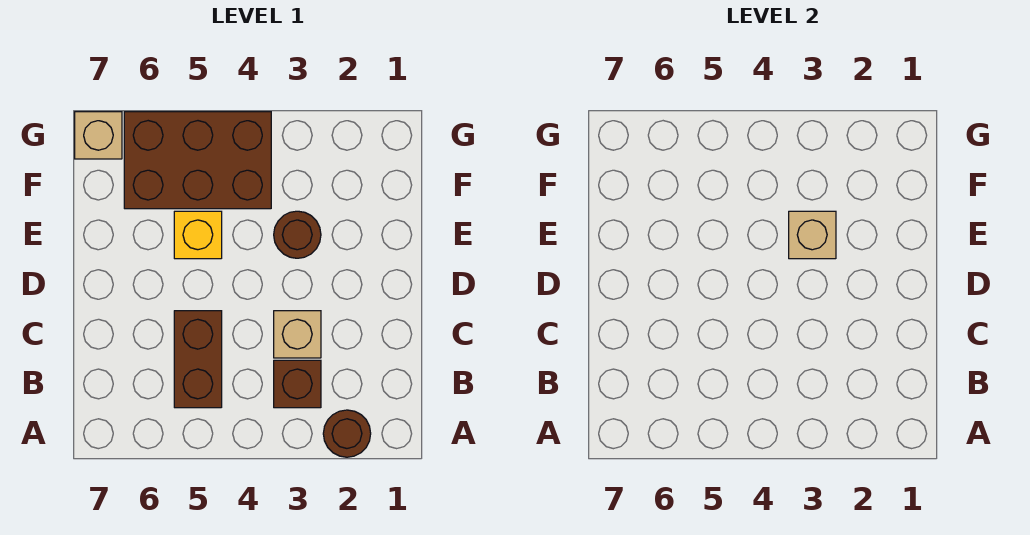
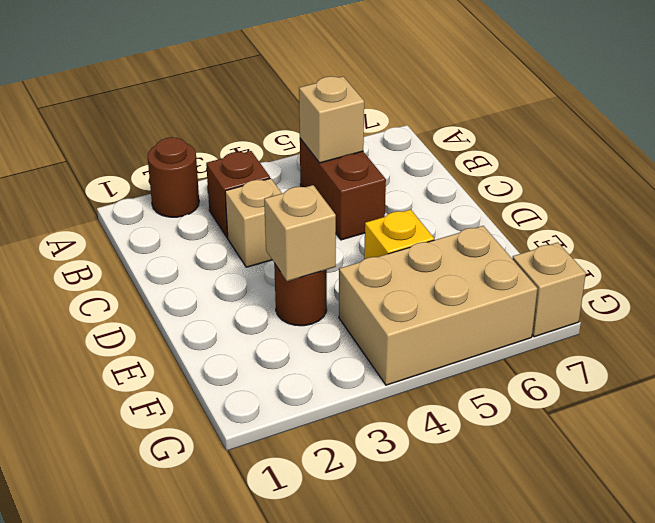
none -> tan brick B5 level 2
brown brick F4:G6 level 1 -> tan brick F4:G6 level 1

